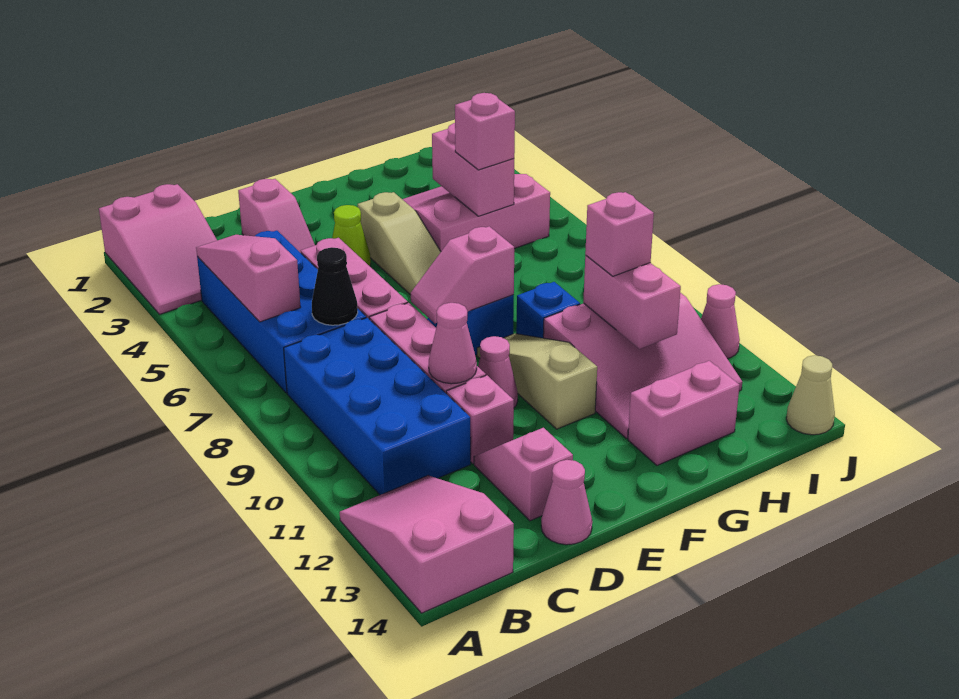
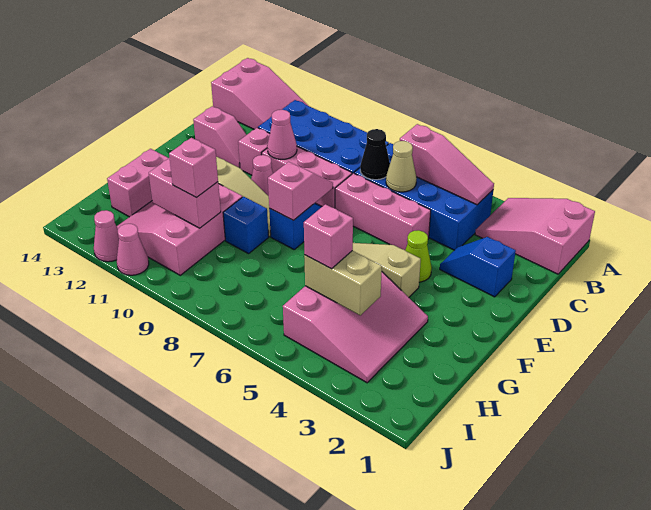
pink slope D2:D3 level 1 top 2 -> blue slope D2:D3 level 1 top 2
pink cone D14 level 1 -> pink cone J12 level 1
pink brick H4:H5 level 2 -> tan brick H4:H5 level 2
tan cone J14 level 1 -> tan cone C6 level 2

